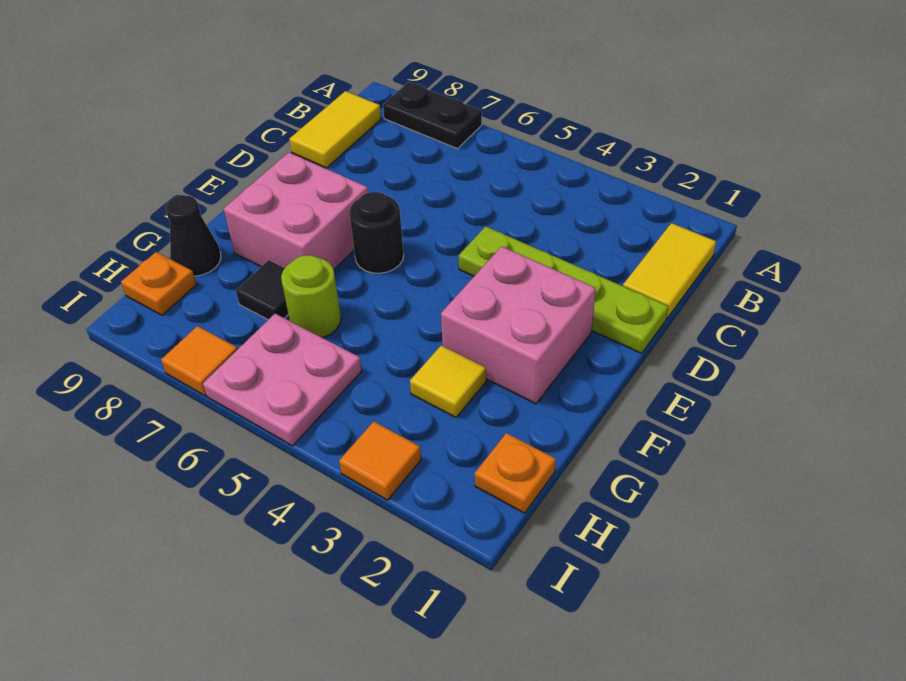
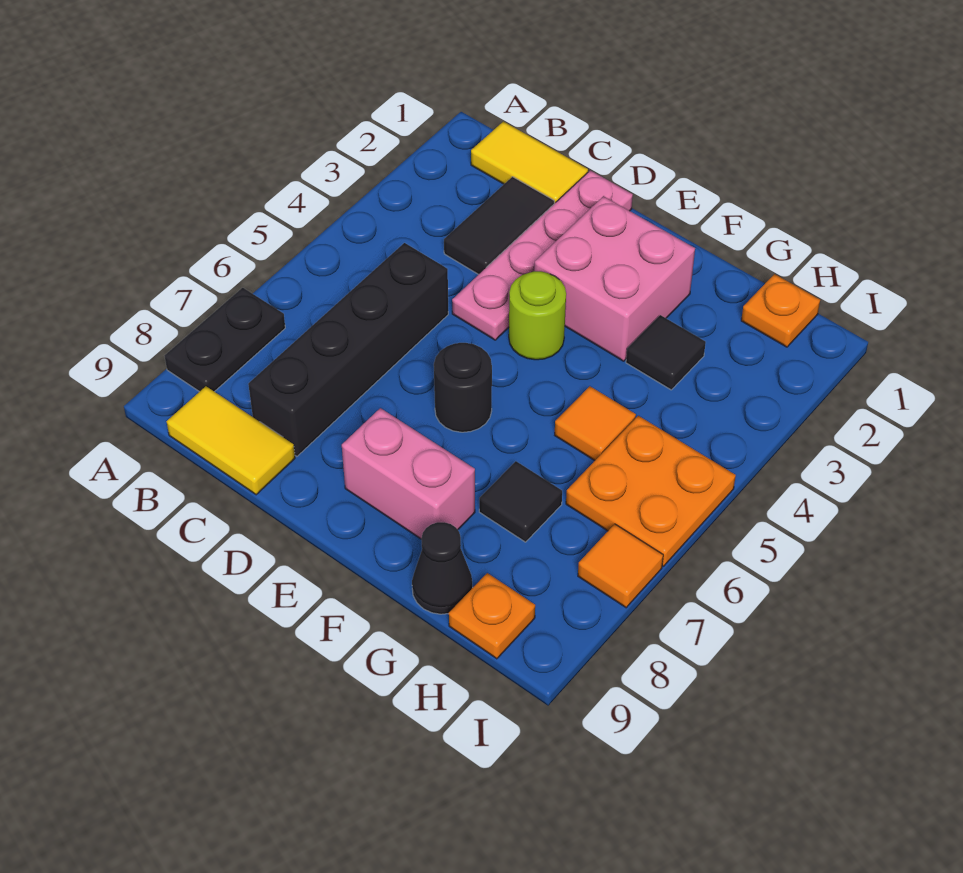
none -> black tile C2:C3 level 1
none -> black brick C5:C8 level 1
lime plate D1:D4 level 1 -> pink plate D1:D4 level 1
pink brick E7:F8 level 1 -> pink brick E8:F8 level 1
yellow tile G3 level 1 -> black tile G3 level 1
lime round brick G6 level 1 -> lime round brick E4 level 1
pink plate H5:I6 level 1 -> orange plate H5:I6 level 1
orange tile I3 level 1 -> orange tile G5 level 1

